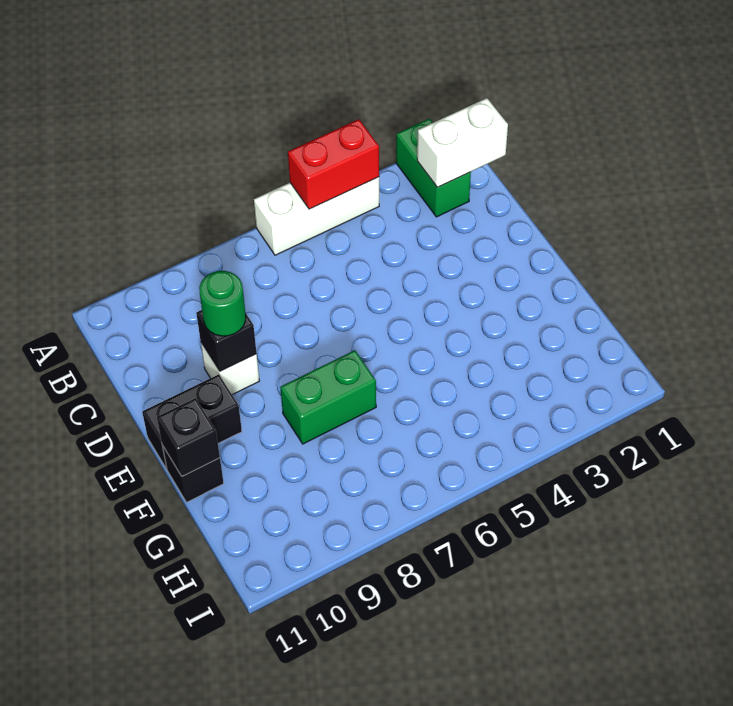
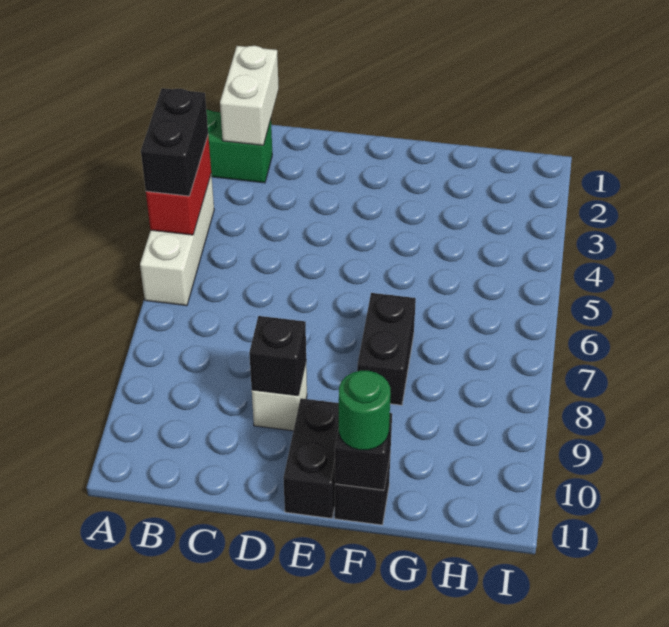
none -> black brick A4:A5 level 3
green round brick D9 level 3 -> green round brick F11 level 3
green brick F7:F8 level 1 -> black brick F7:F8 level 1

